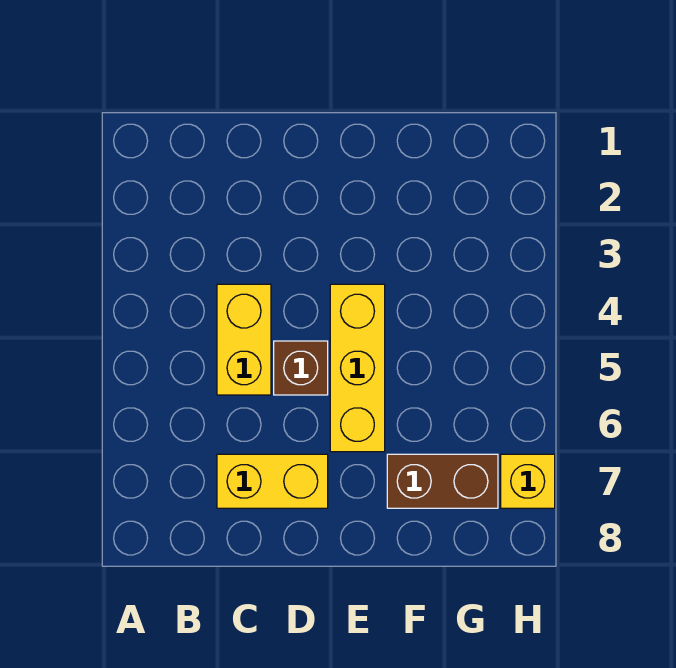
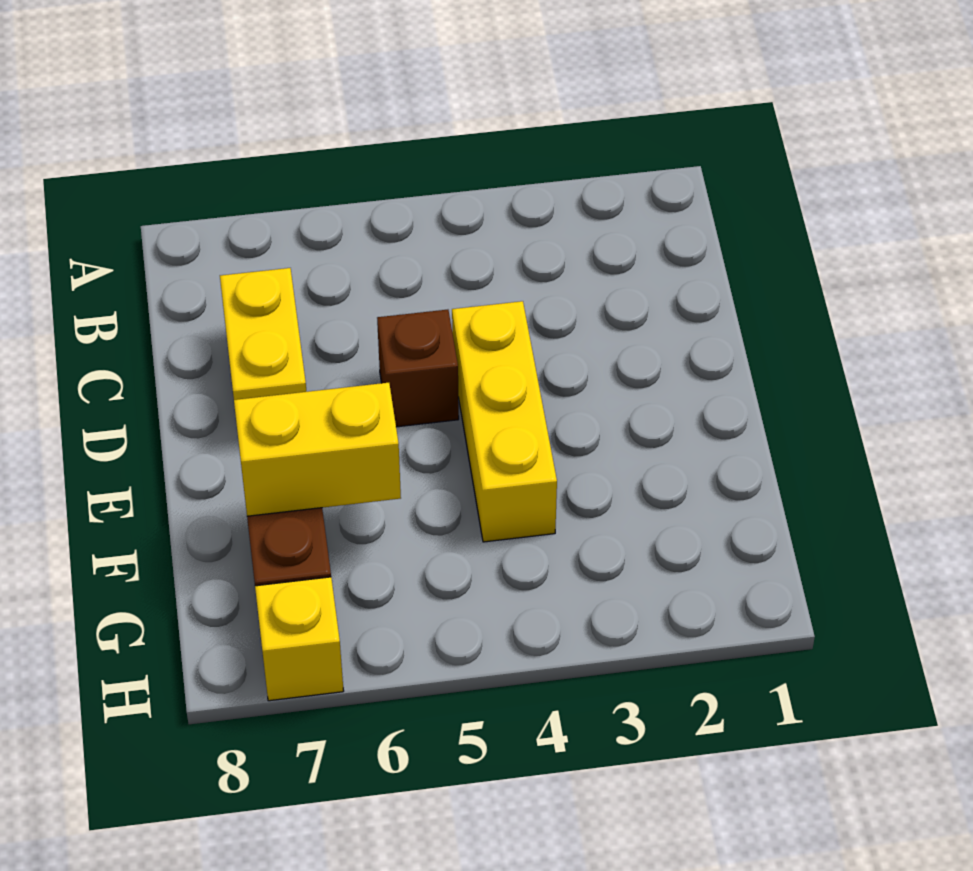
yellow brick C4:C5 level 1 -> yellow brick F6:F7 level 2
yellow brick E4:E6 level 1 -> yellow brick D4:F4 level 1

